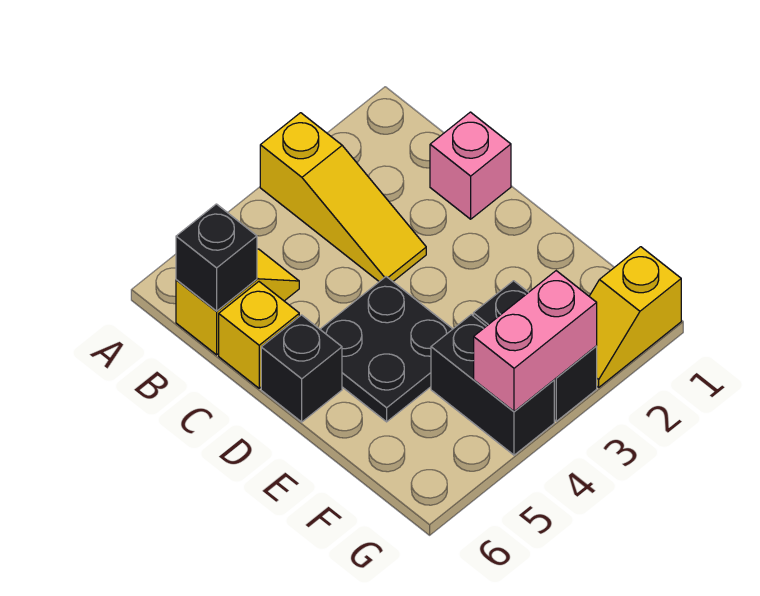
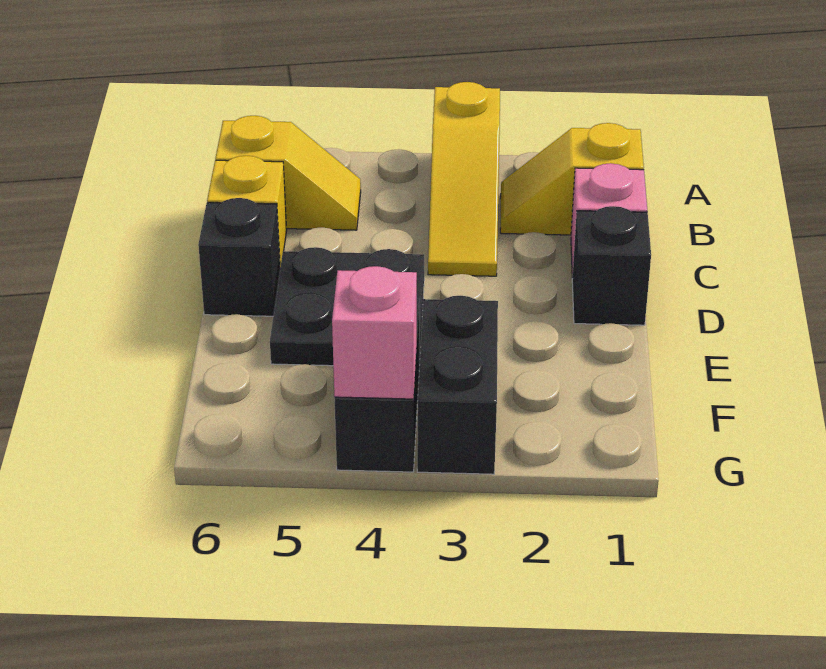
black brick B6 level 2 -> black brick D1 level 1
yellow slope G1:G2 level 1 top 1 -> yellow slope B1:B2 level 1 top 1
pink brick G3:G4 level 2 -> pink brick G4 level 2

